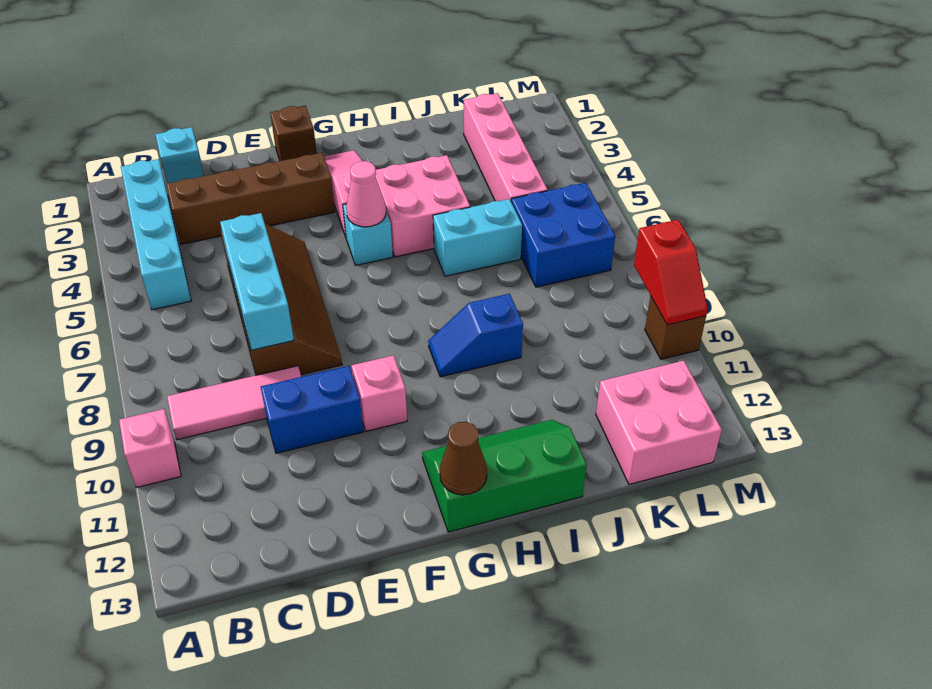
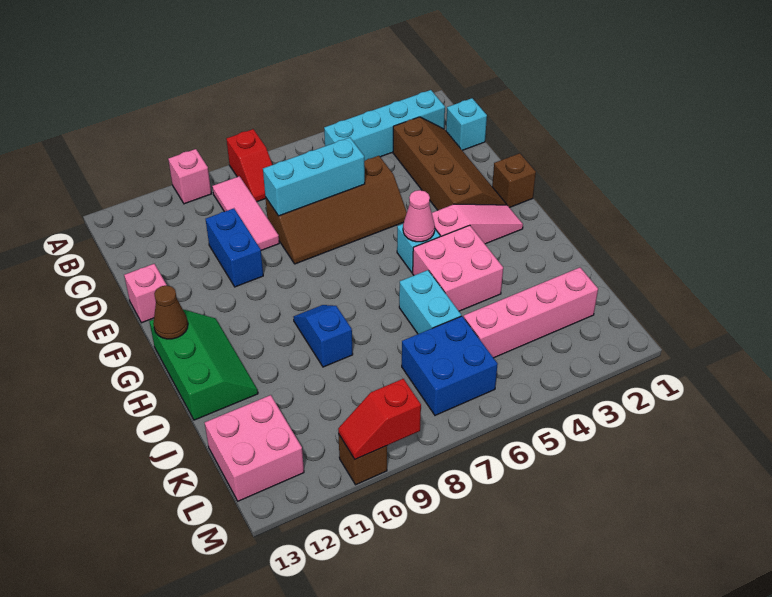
none -> red slope A8:B8 level 1 top A
pink brick F10 level 1 -> pink brick E13 level 1

